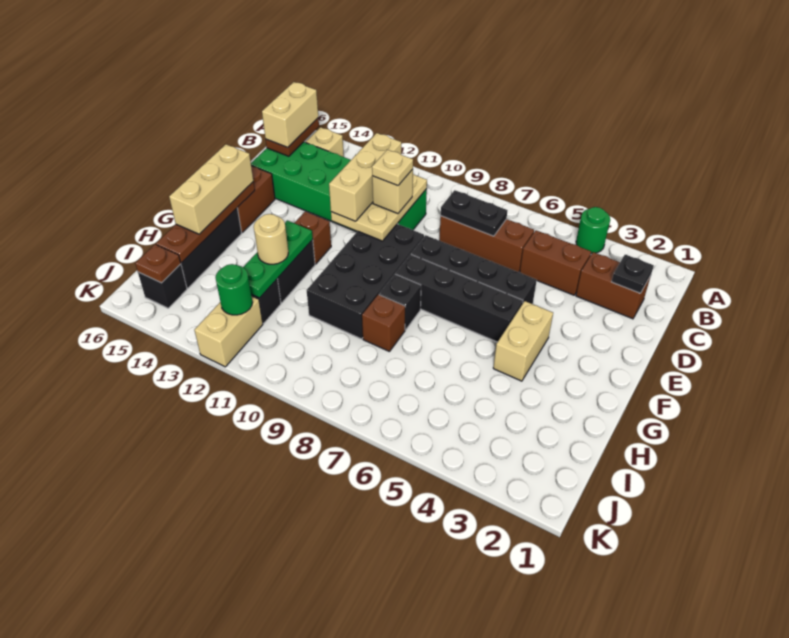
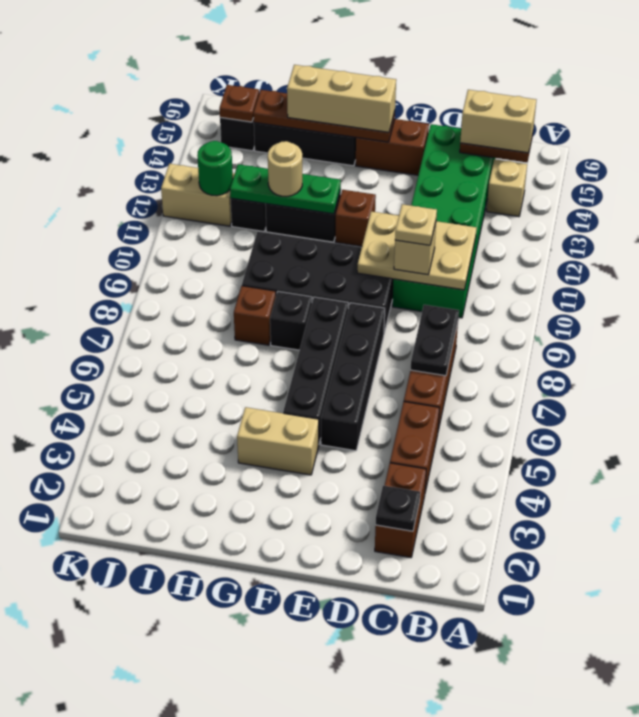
green round brick A4 level 1 -> none
tan brick C11:E11 level 3 -> none

